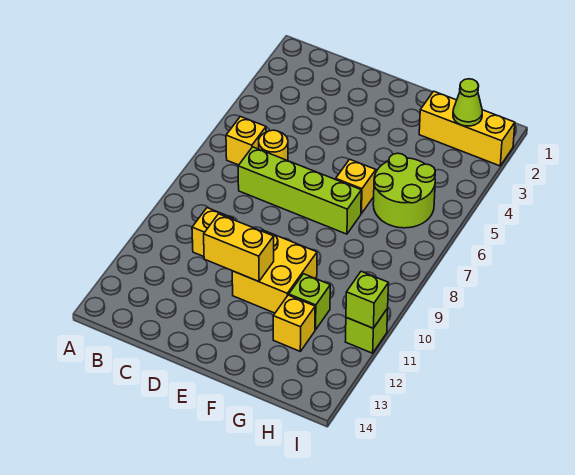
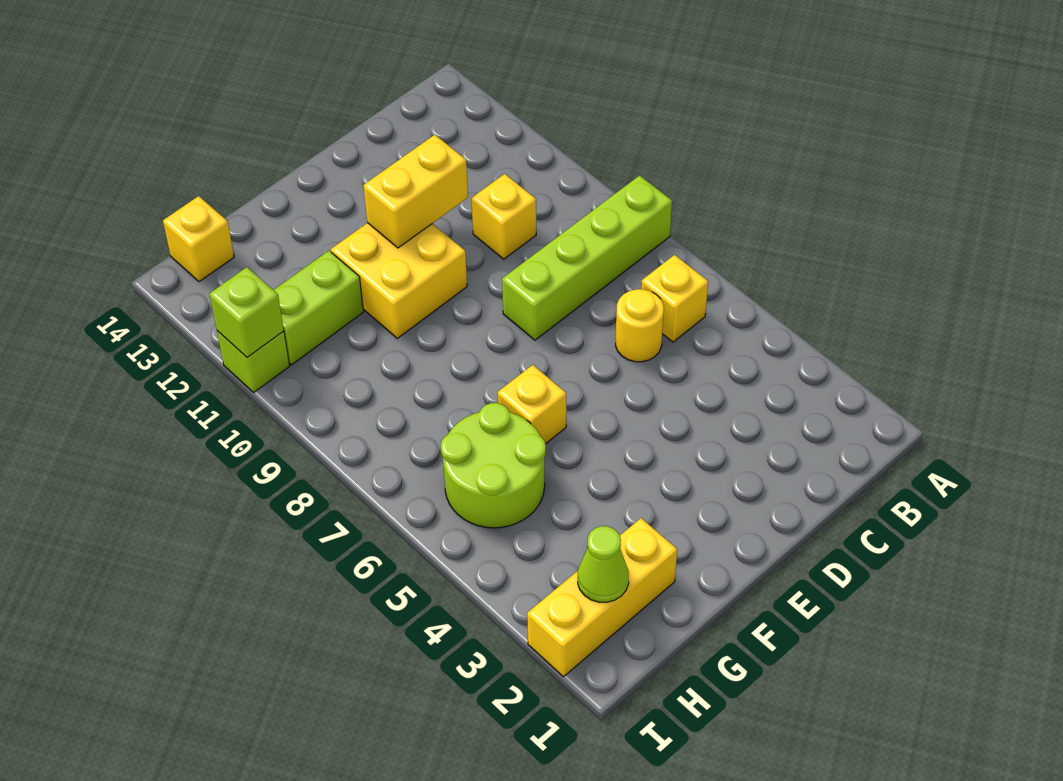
lime brick C7:F7 level 1 -> lime brick A8:D8 level 1
lime brick G11 level 1 -> lime brick G11:H11 level 1
yellow brick G12 level 1 -> yellow brick H14 level 1

